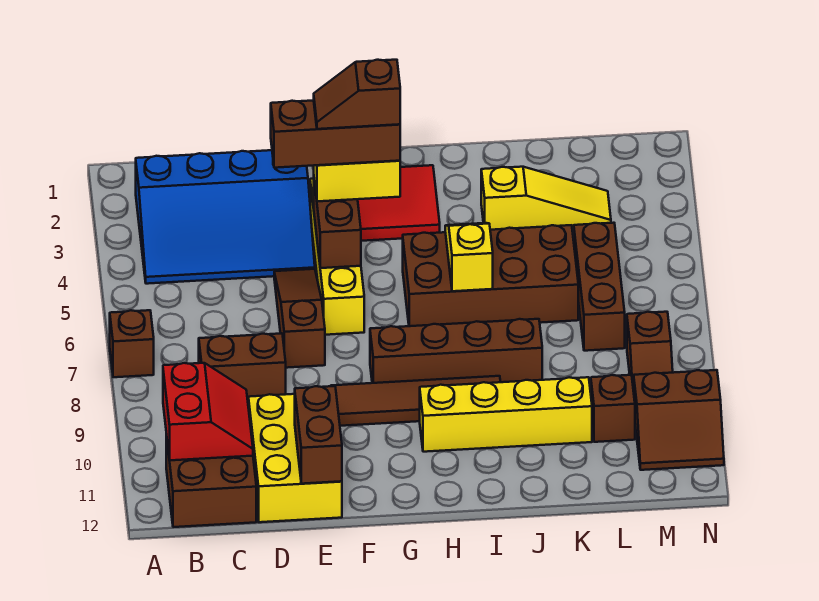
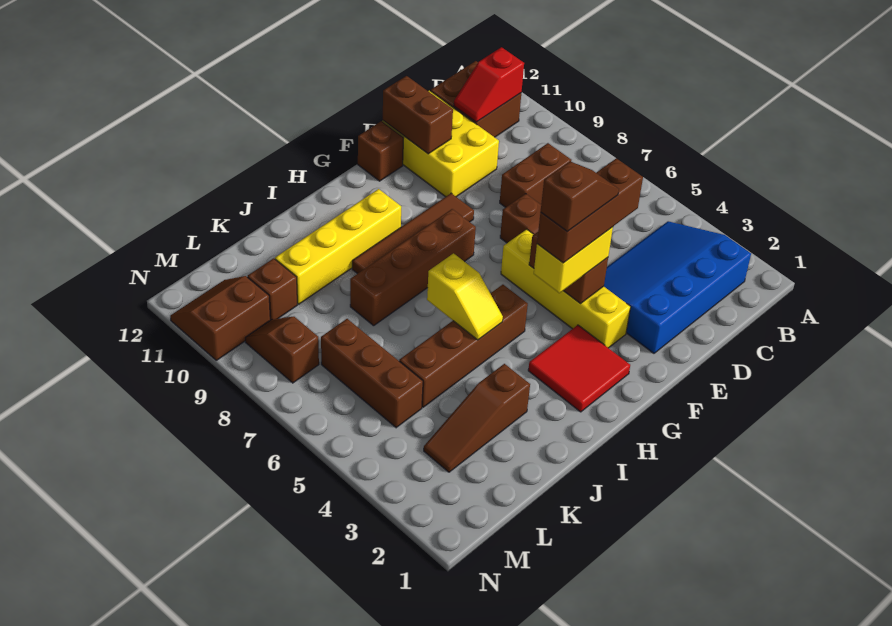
brown brick A7 level 1 -> brown brick F12 level 1
red slope B10:C11 level 2 top B -> red slope B11:C11 level 2 top B
brown brick H5:K6 level 1 -> brown brick H5:K5 level 1
yellow slope J3:L3 level 1 top J -> brown slope J3:L3 level 1 top J

